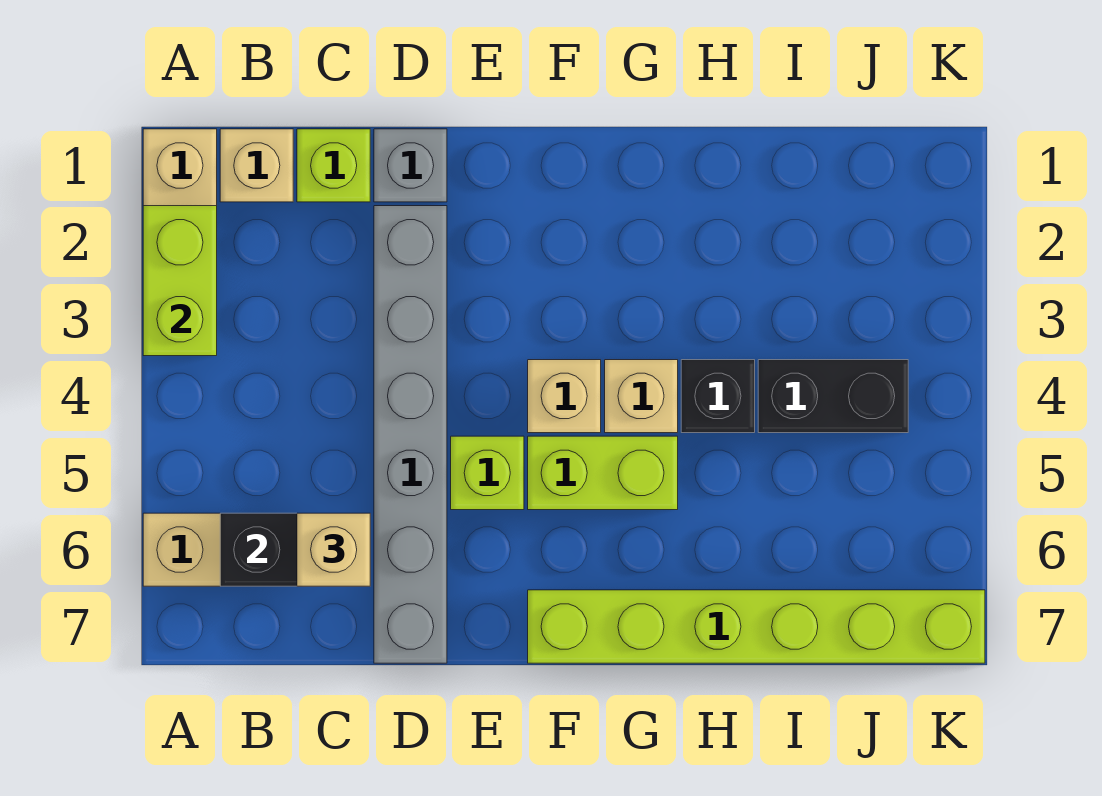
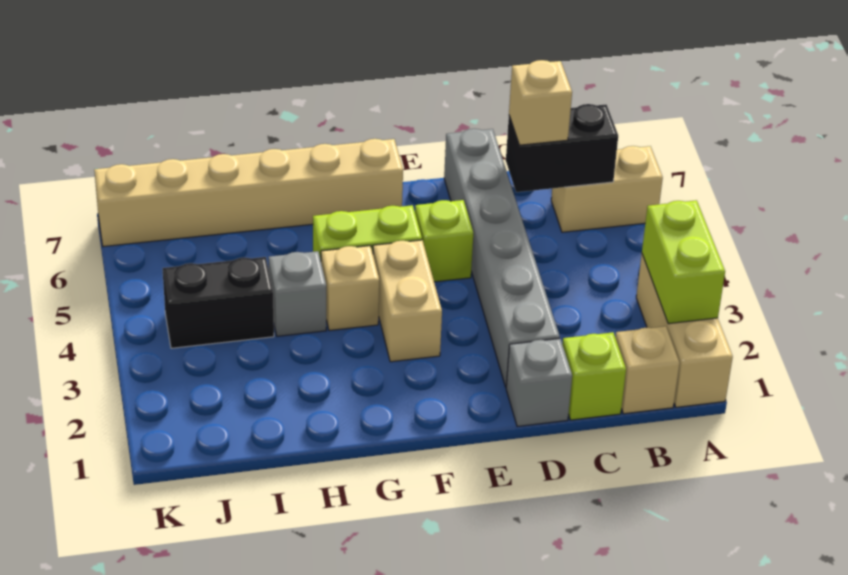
tan brick F4 level 1 -> tan brick F3:F4 level 1
lime brick F7:K7 level 1 -> tan brick F7:K7 level 1
black brick H4 level 1 -> grey brick H4 level 1

